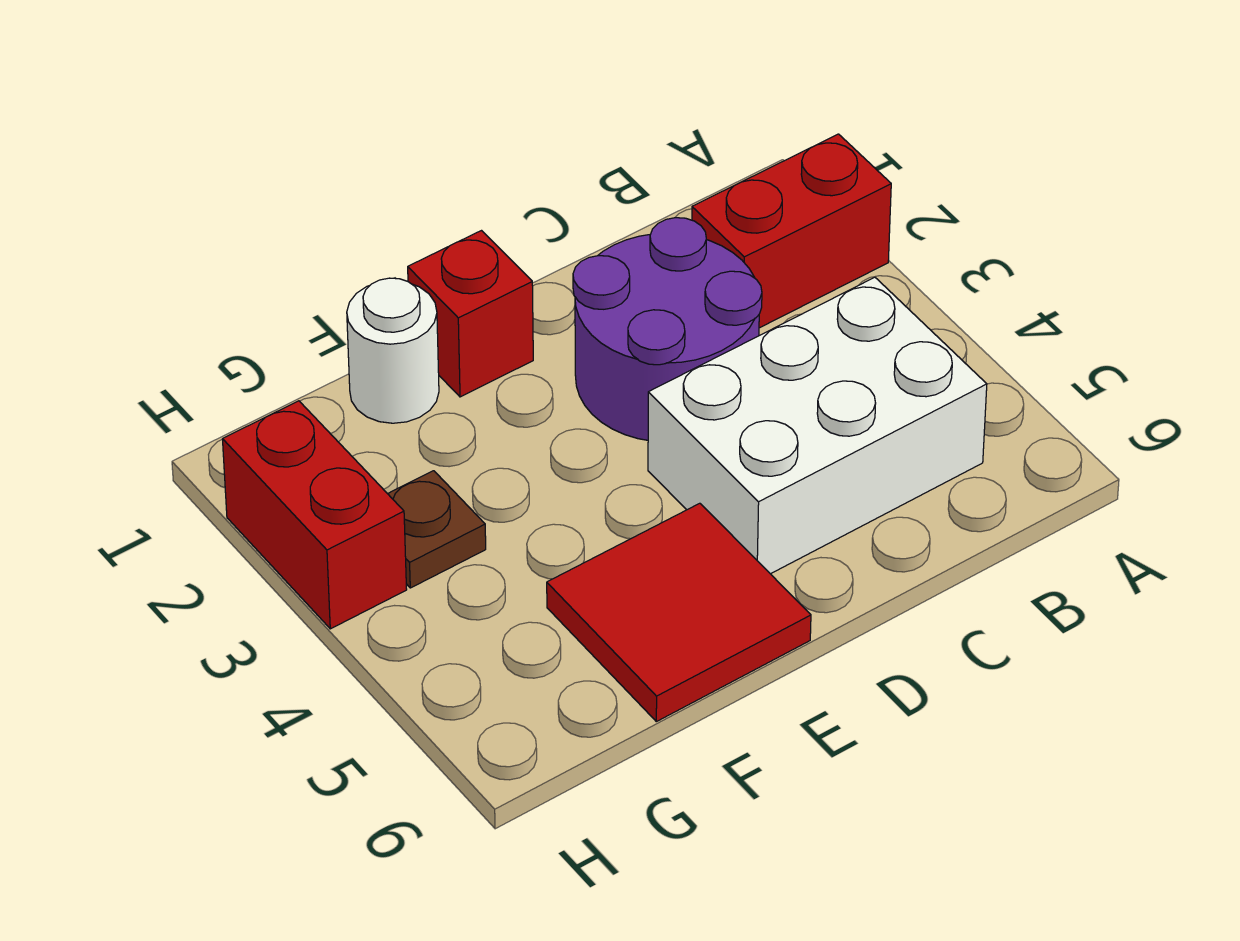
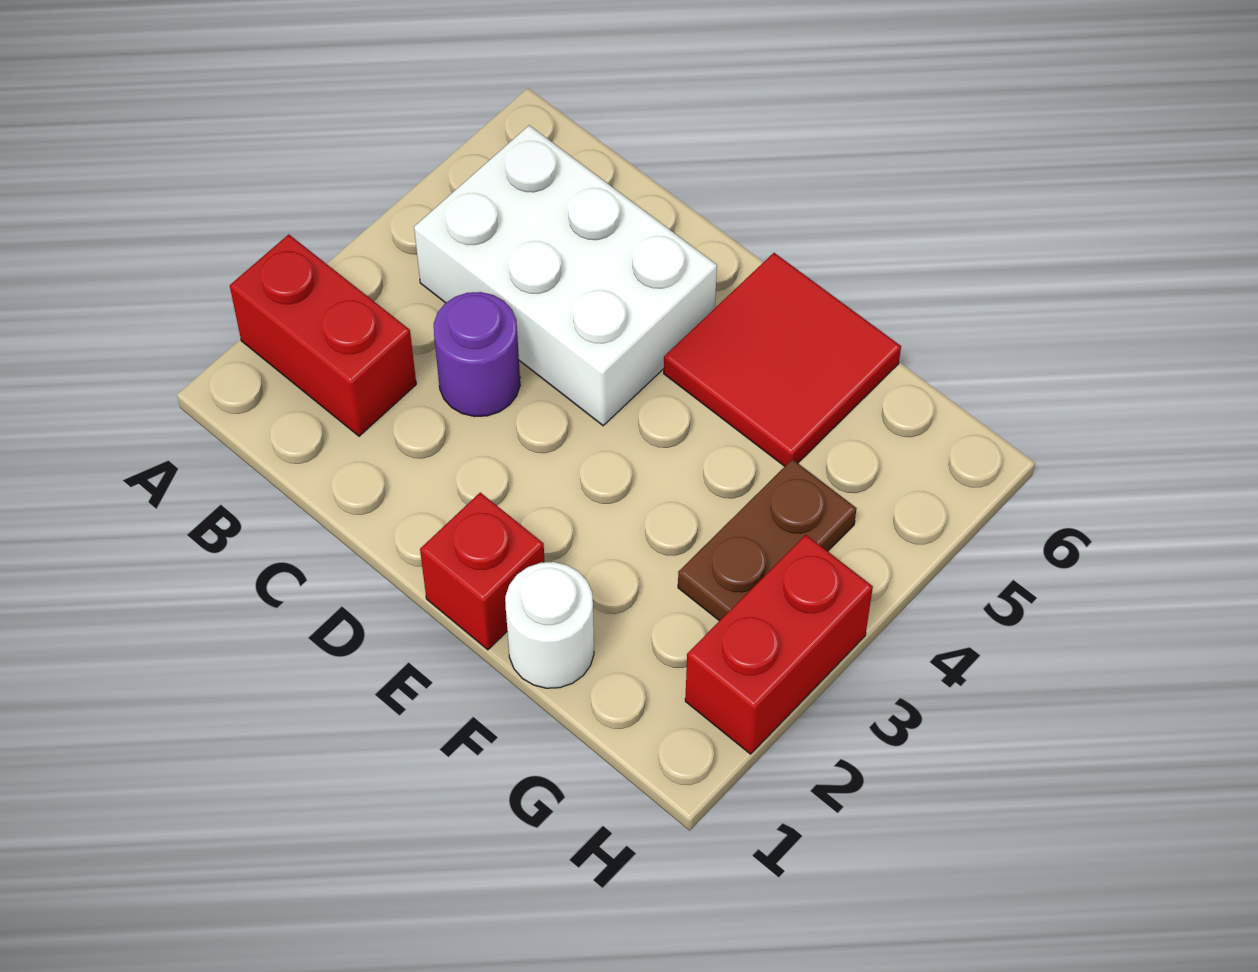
purple round brick C2:D3 level 1 -> purple round brick C3 level 1
brown plate G3 level 1 -> brown plate G3:G4 level 1

